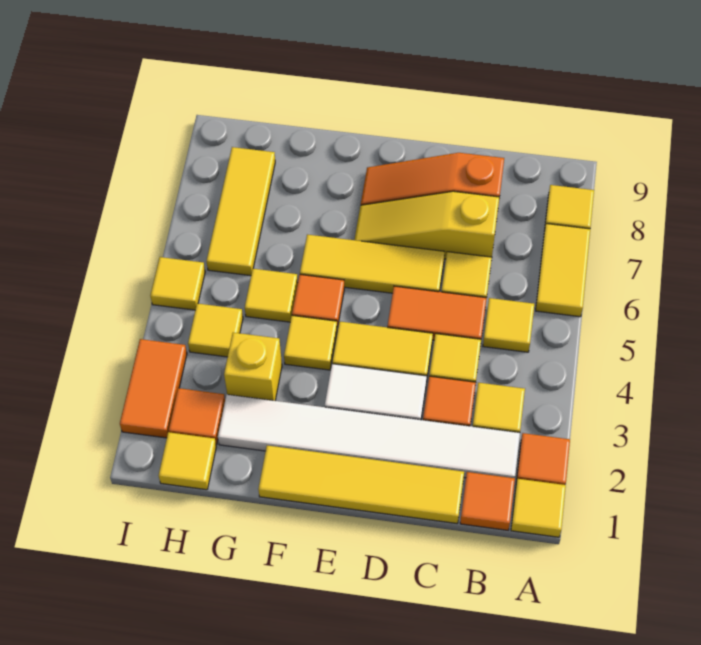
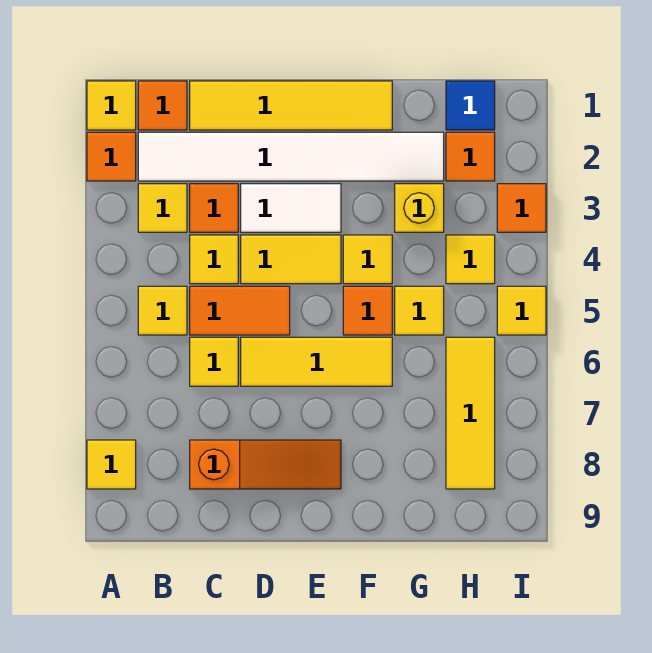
yellow tile A6:A7 level 1 -> none
yellow slope C7:E7 level 1 top C -> none
yellow tile H1 level 1 -> blue tile H1 level 1
orange tile I2:I3 level 1 -> orange tile I3 level 1

